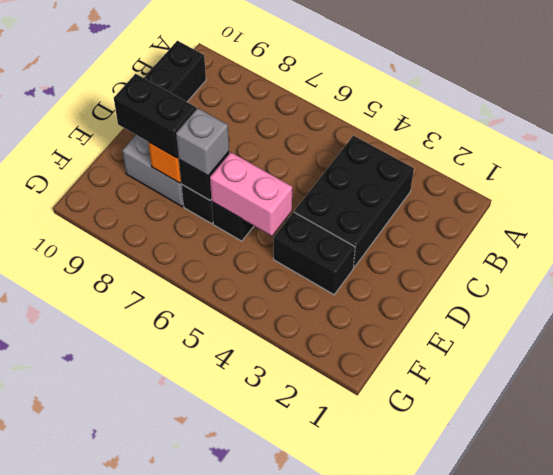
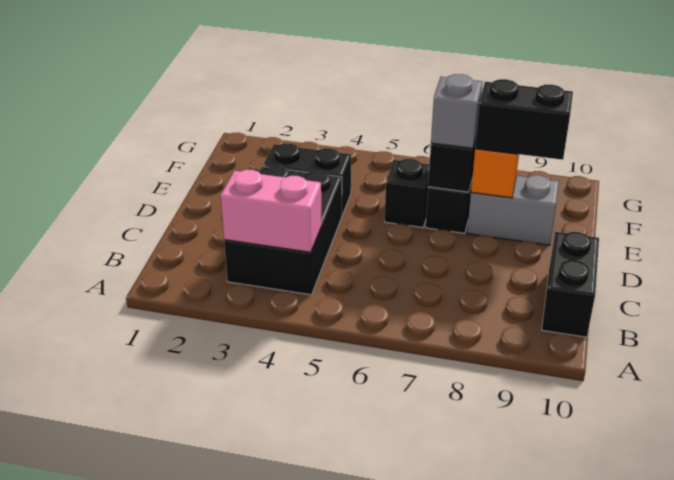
pink brick E5:E6 level 2 -> pink brick B3:B4 level 2

